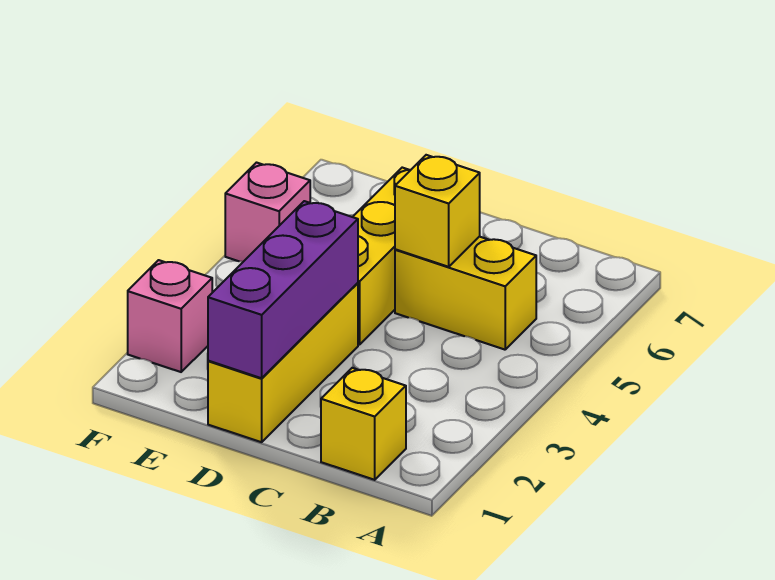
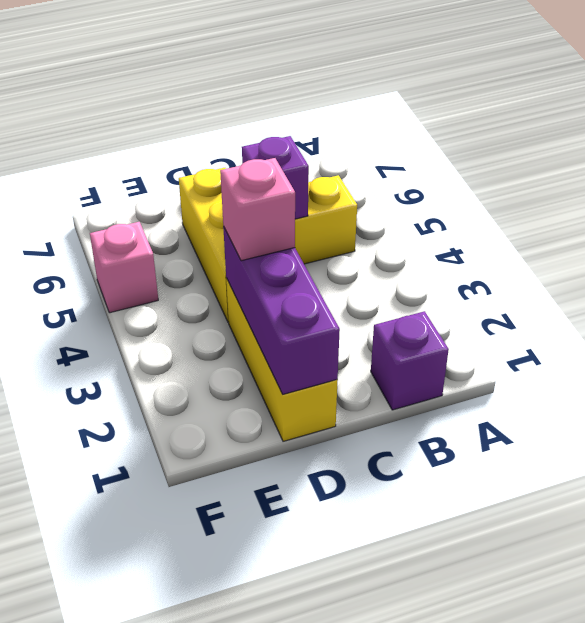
yellow brick B1 level 1 -> purple brick B1 level 1
yellow brick C5 level 2 -> purple brick C5 level 2
pink brick F2 level 1 -> pink brick D3 level 3

